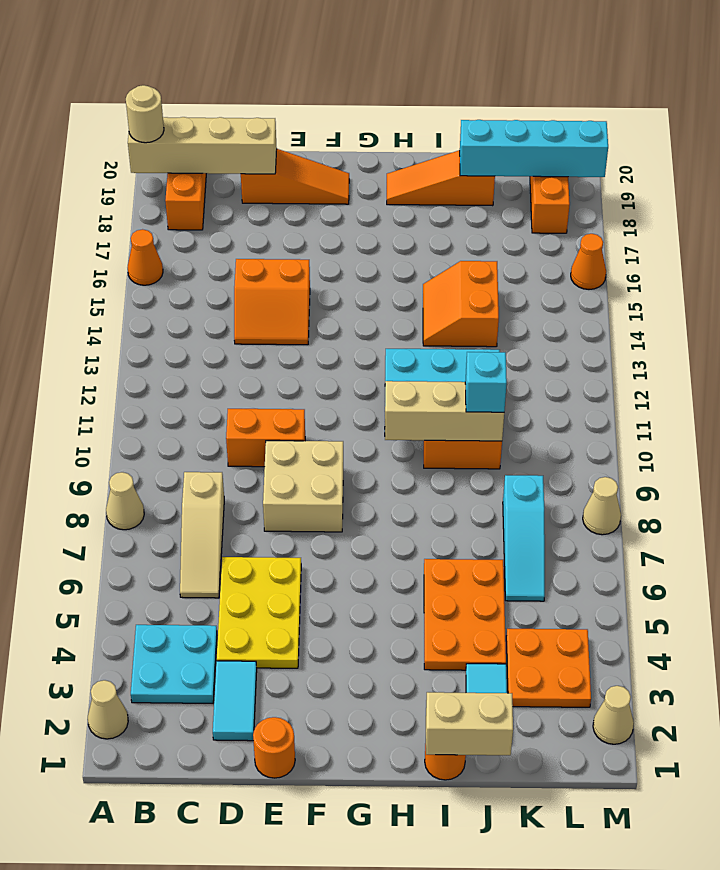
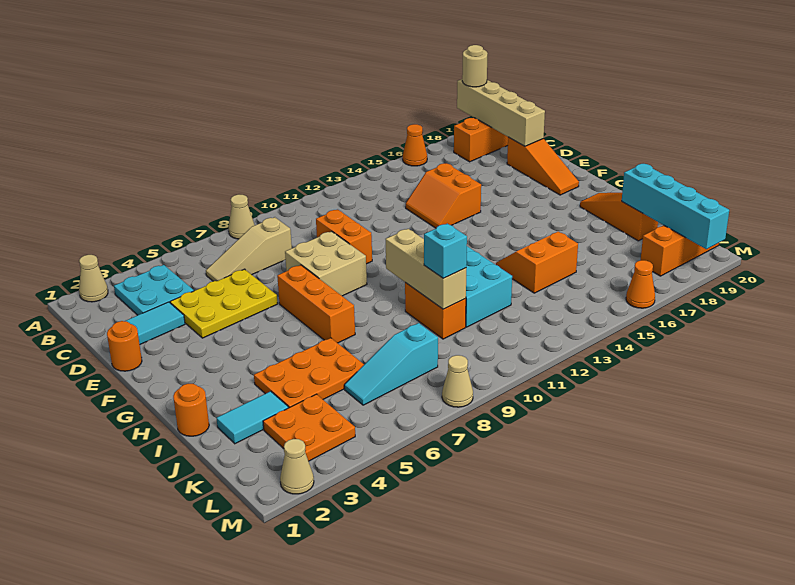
none -> orange brick F7:H7 level 1
tan brick I1:J1 level 2 -> none

